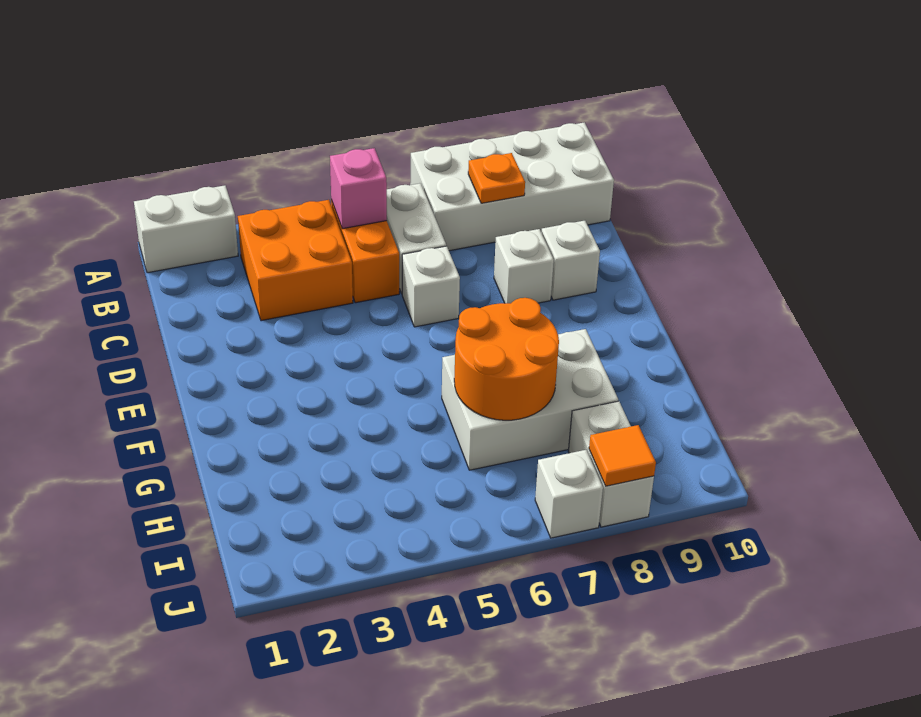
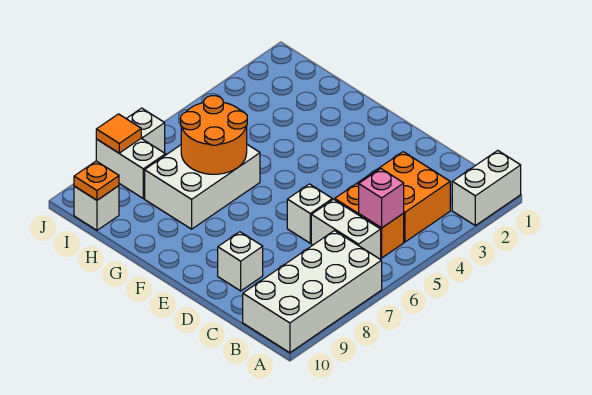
orange plate B8 level 2 -> orange plate I10 level 2
white brick D8 level 1 -> white brick I10 level 1

